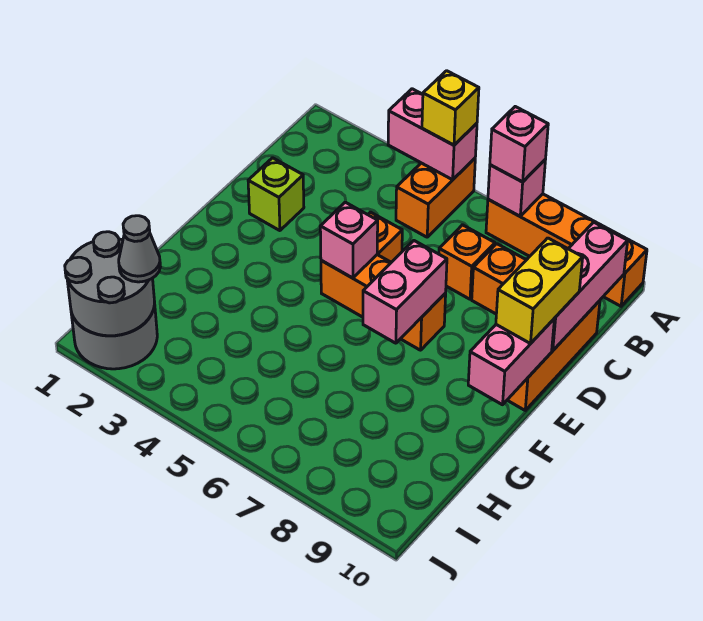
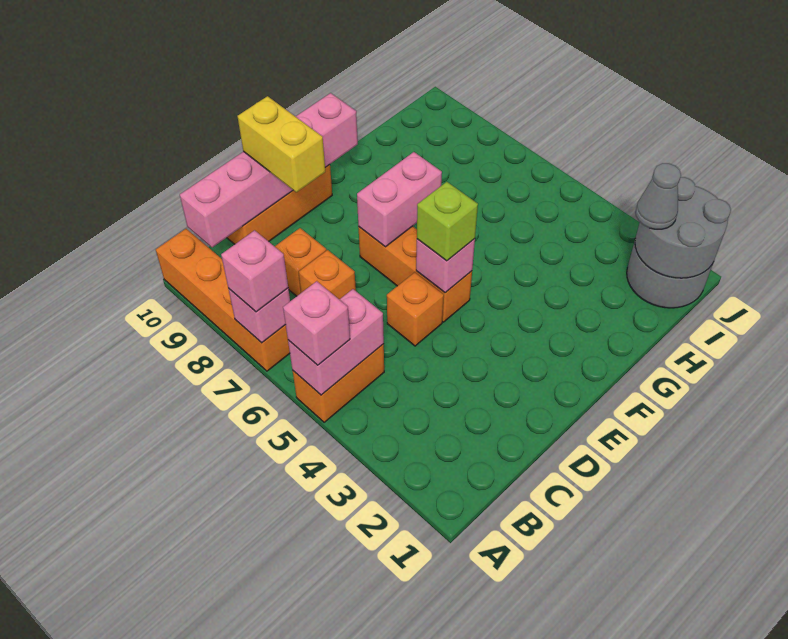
pink brick A4:A5 level 2 -> pink brick A5:B5 level 2
yellow brick A5 level 3 -> pink brick A5 level 3
lime brick D2 level 1 -> lime brick E5 level 3
yellow brick D10:E10 level 3 -> yellow brick D9:D10 level 3

